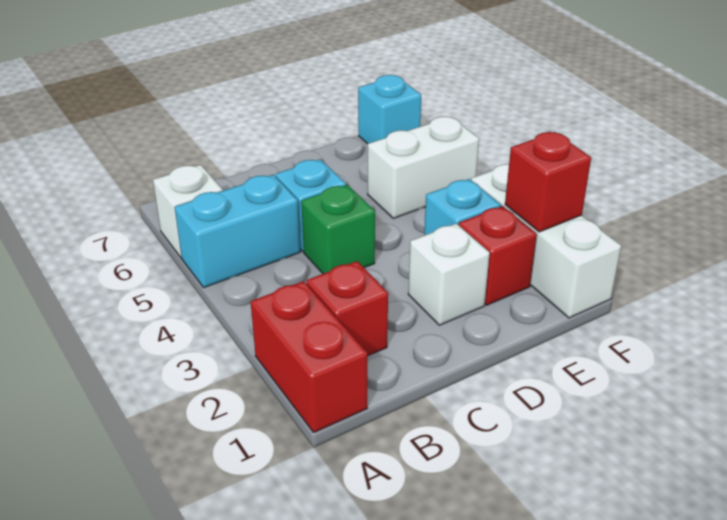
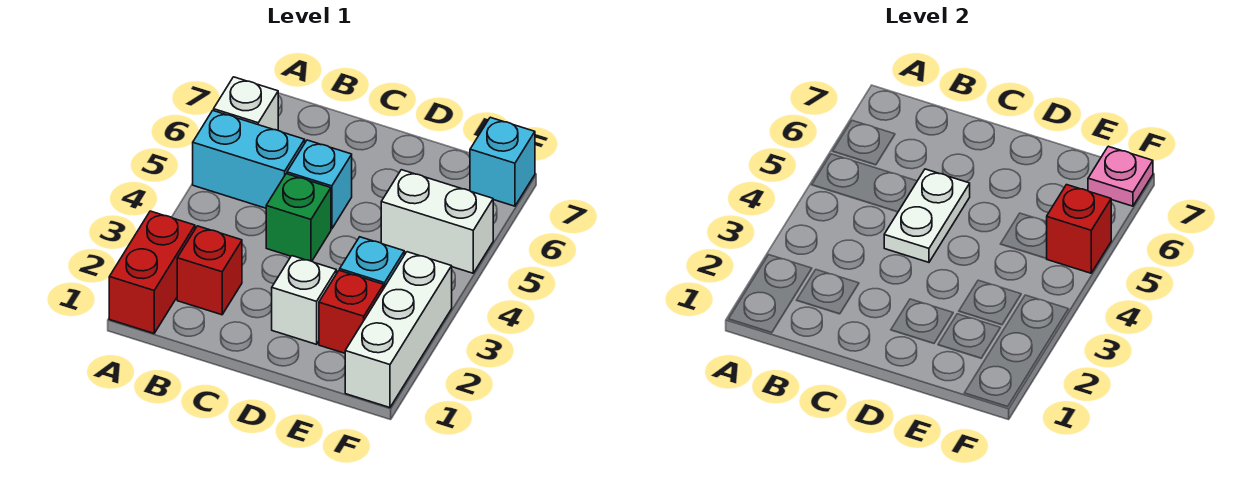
none -> white plate C4:C5 level 2
red brick F2 level 2 -> red brick F5 level 2
none -> pink plate F7 level 2

